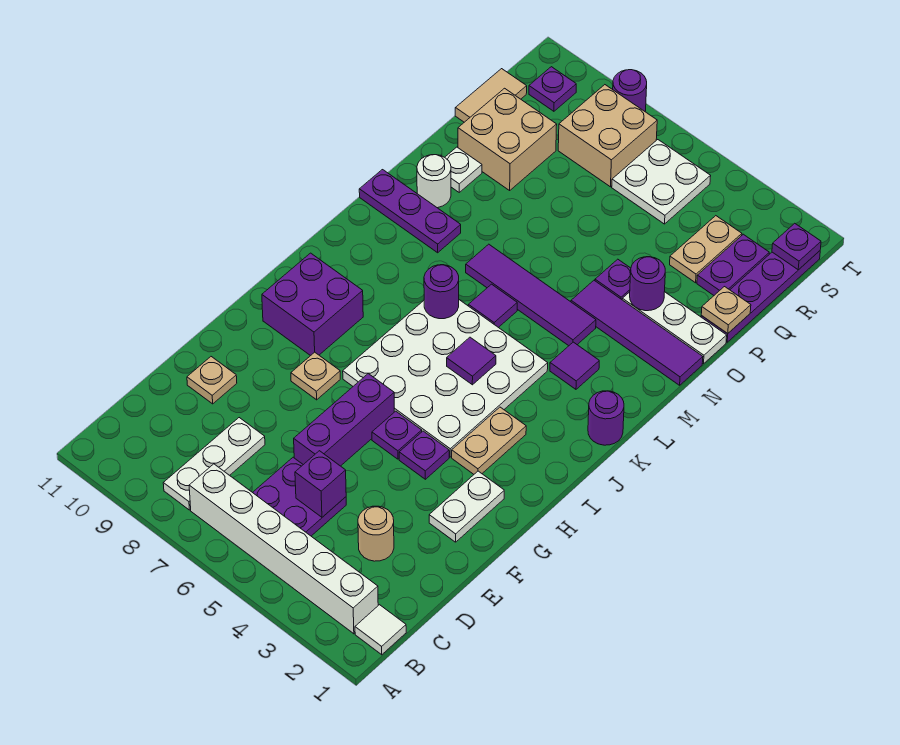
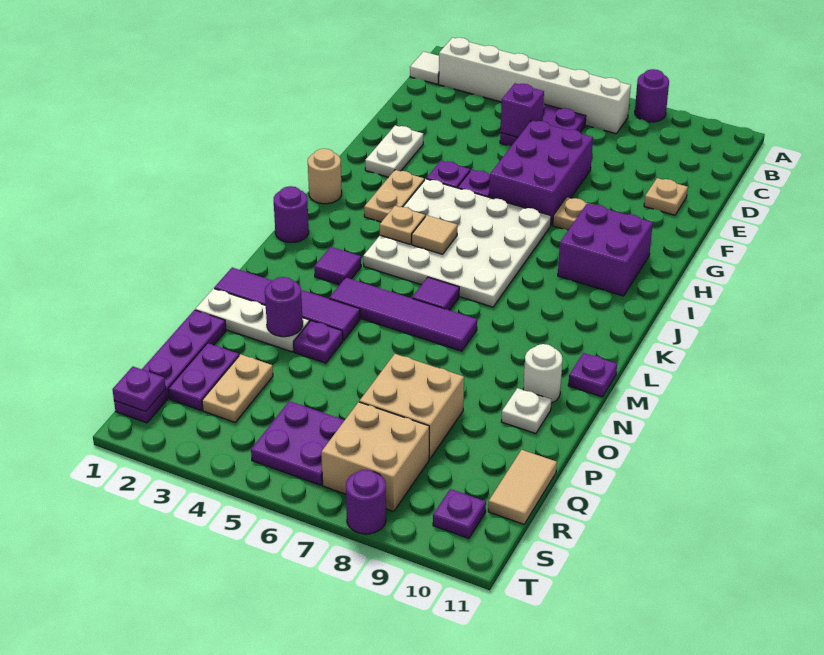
white plate B8:D8 level 1 -> none
tan round brick D3 level 1 -> tan round brick I1 level 1
purple brick E6:G6 level 1 -> purple brick E6:G7 level 1
purple tile J5 level 2 -> tan tile J5 level 2
purple round brick K7 level 2 -> purple round brick A8 level 1
purple plate M9:M11 level 1 -> purple plate M11 level 1
tan plate P1 level 2 -> tan plate J4 level 2
tan brick P9:Q10 level 1 -> tan brick P7:Q8 level 1
white plate R5:S6 level 1 -> purple plate R5:S6 level 1

